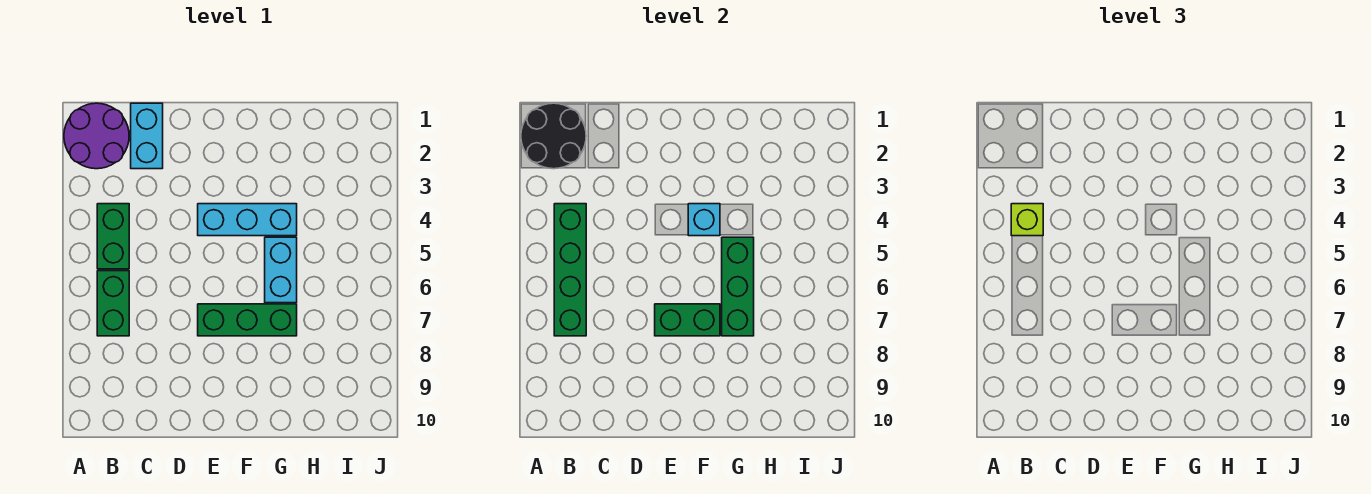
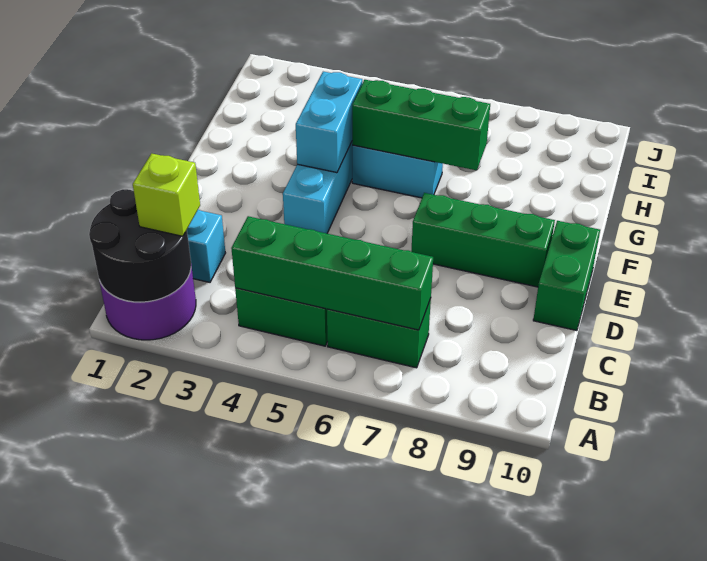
lime brick B4 level 3 -> lime brick B2 level 3
green brick E7:G7 level 1 -> green brick E7:E9 level 1
green brick E7:F7 level 2 -> green brick D10:E10 level 1
cyan brick F4 level 2 -> cyan brick F4:G4 level 2

